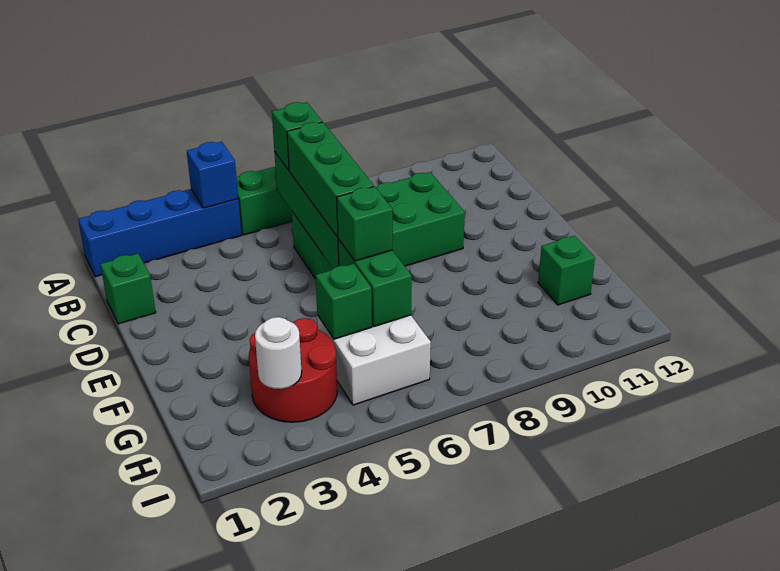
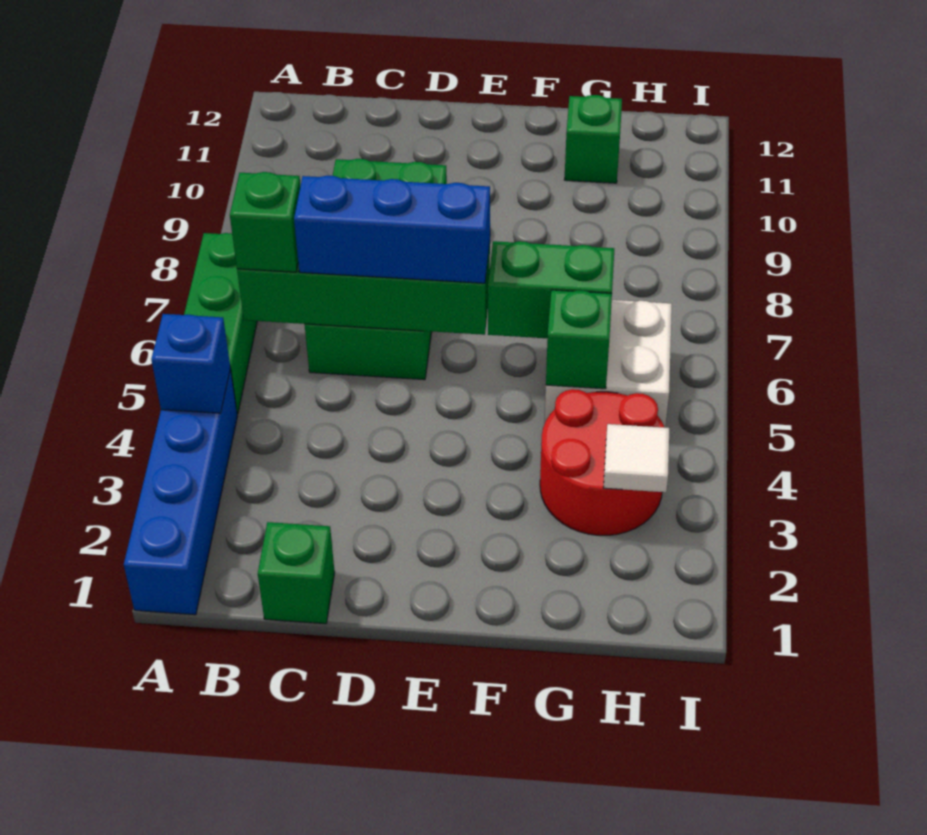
green brick C6:E6 level 3 -> blue brick C6:E6 level 3
green brick F6 level 3 -> none
white round brick H3 level 2 -> white tile H3 level 2

